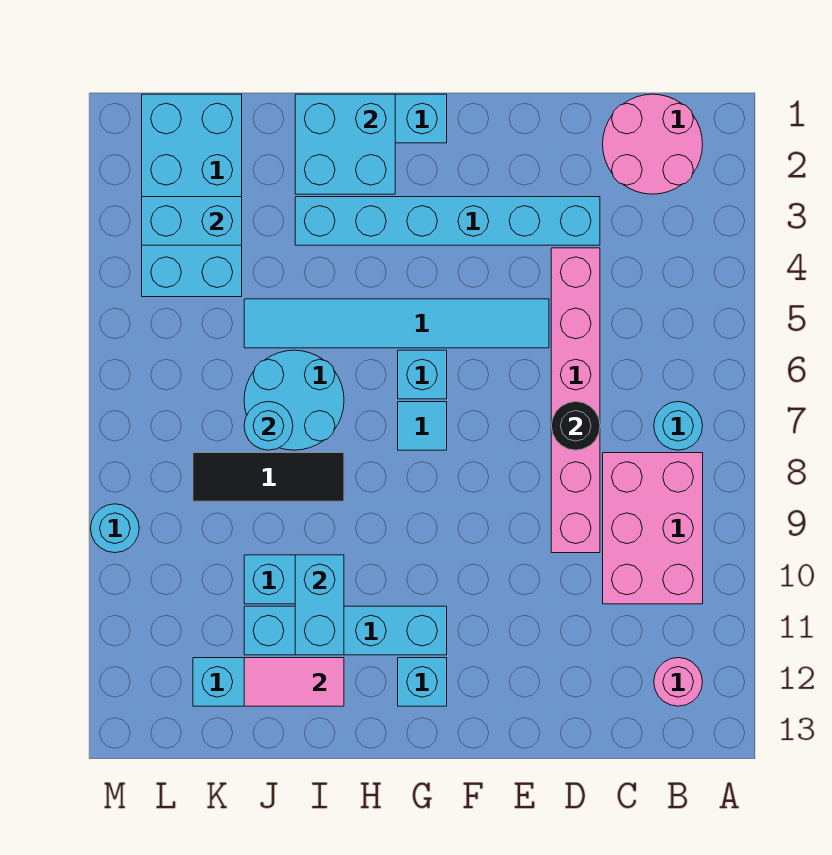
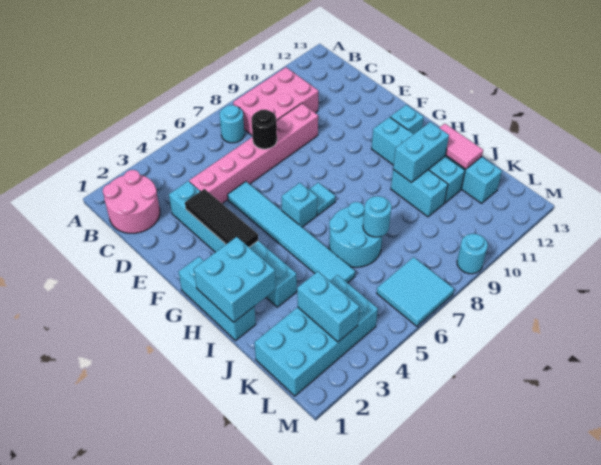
pink round brick B12 level 1 -> none
black tile I8:K8 level 1 -> black tile E3:G3 level 2
none -> cyan tile L6:M7 level 1

